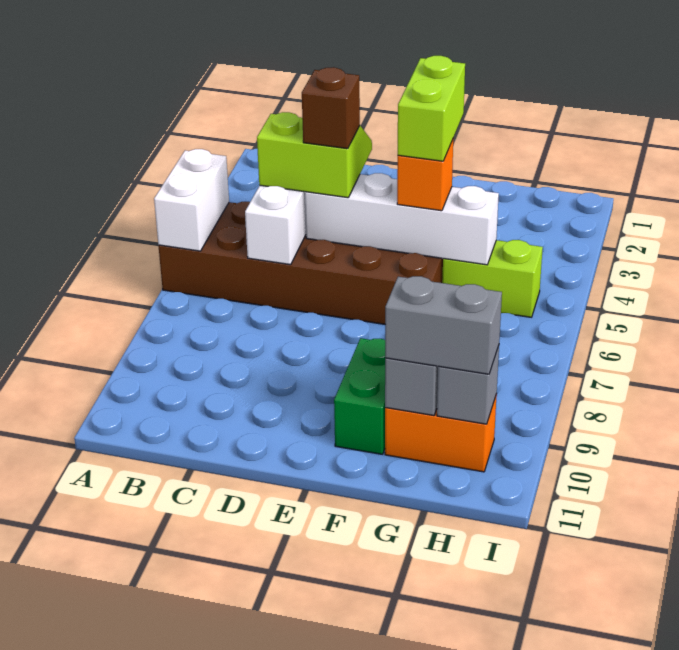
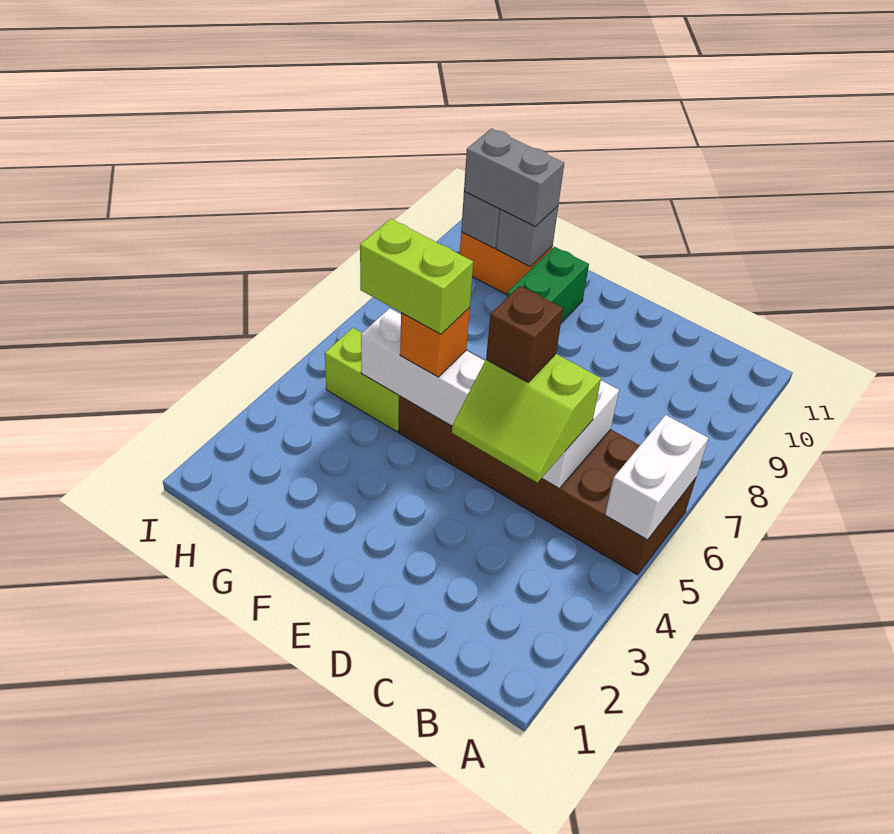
lime brick F4:F5 level 4 -> lime brick F5:G5 level 4

